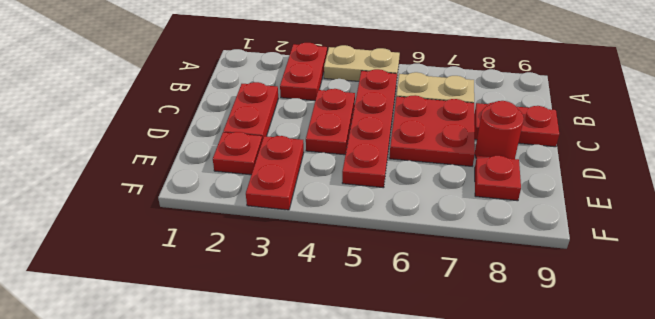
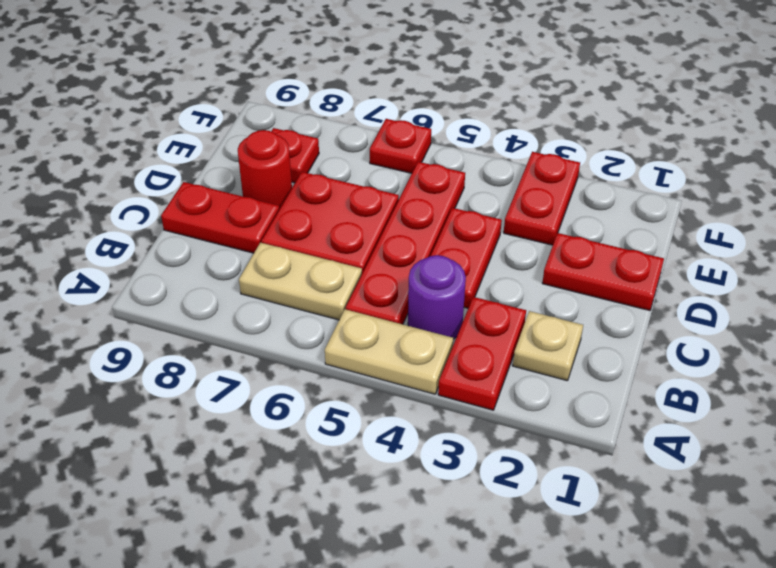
none -> tan plate B2 level 1
none -> purple round brick B4 level 1
red plate C2:D2 level 1 -> red plate D1:D2 level 1
red plate E2 level 1 -> red plate F6 level 1

